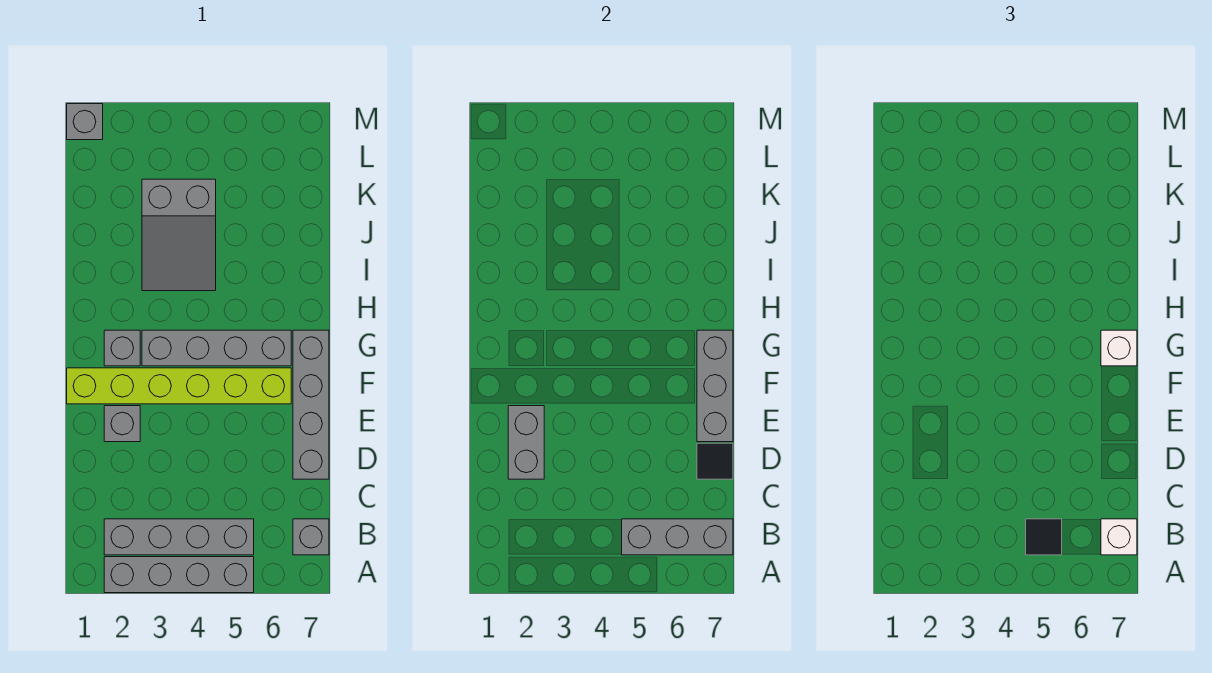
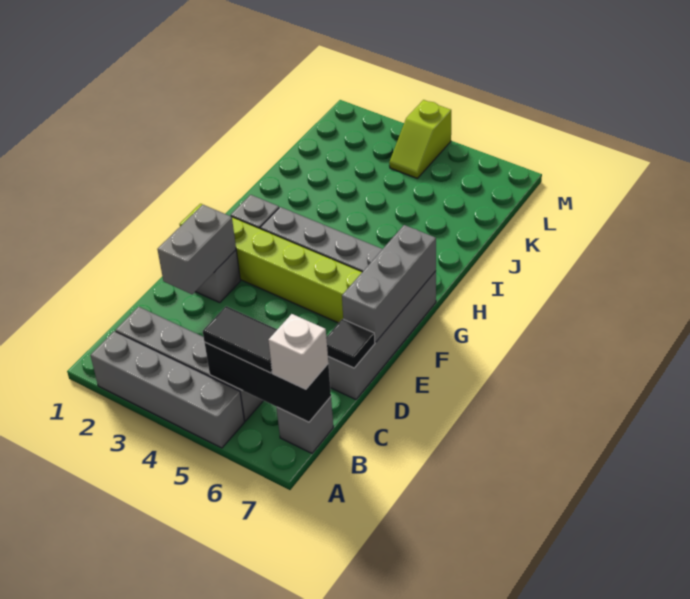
grey brick B5:B7 level 2 -> black brick B5:B7 level 2
black tile B5 level 3 -> black tile B5:B6 level 3
white brick G7 level 3 -> none
grey slope I3:K4 level 1 top K -> none
none -> lime slope L4:M4 level 1 top M
grey brick M1 level 1 -> none

